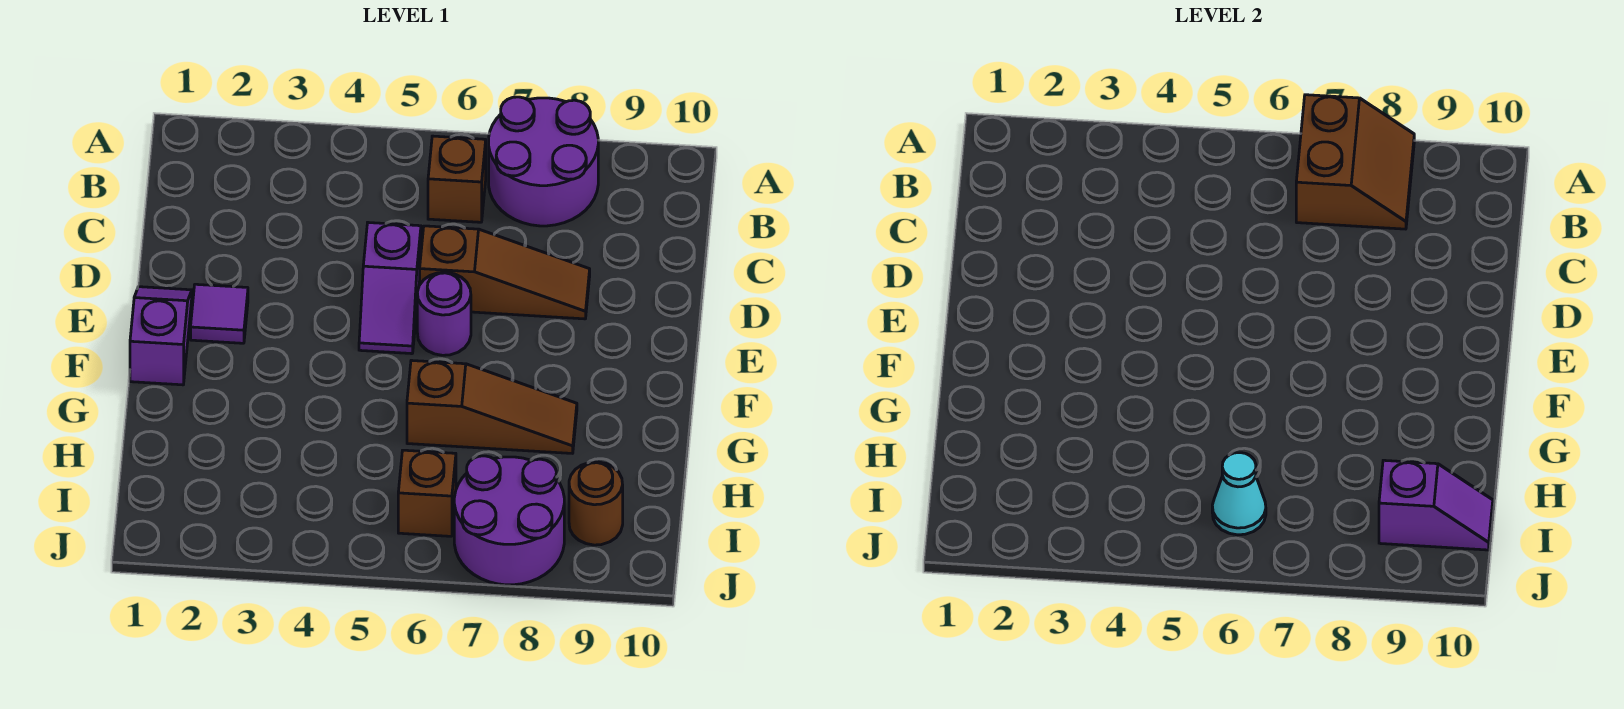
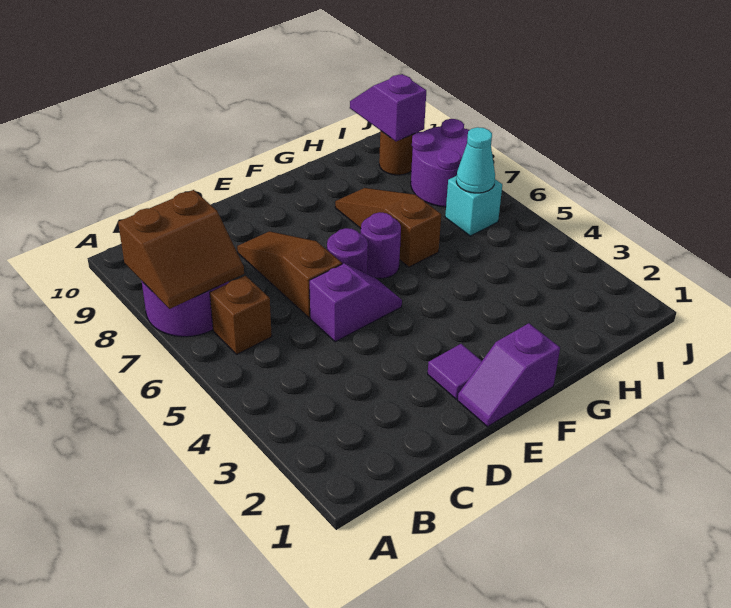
brown slope A7:B8 level 2 top 7 -> brown slope A7:B8 level 2 top 8
none -> purple round brick F6 level 1
brown brick I6 level 1 -> cyan brick I6 level 1

